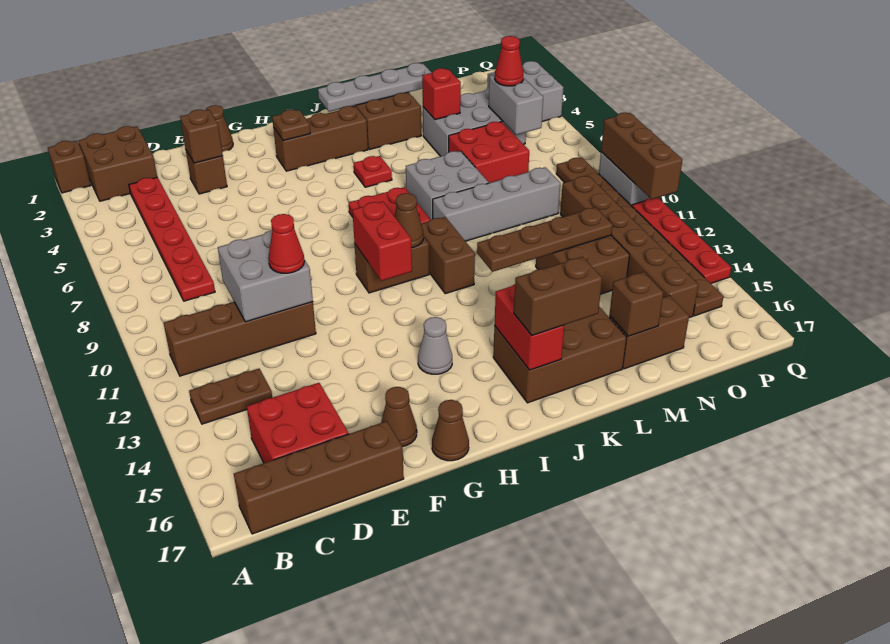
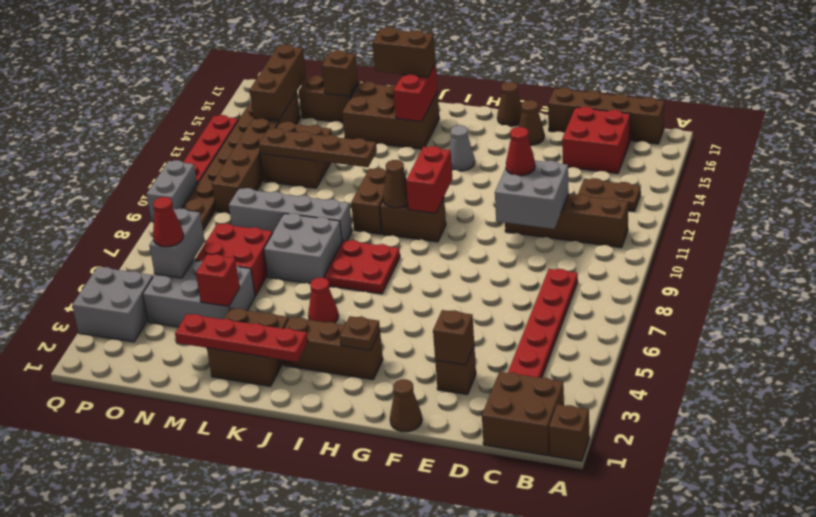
grey plate J2:M2 level 2 -> red plate J2:M2 level 2
red plate J5 level 1 -> red cone J5 level 1
brown brick Q9:Q11 level 2 -> brown brick O14:O16 level 2

